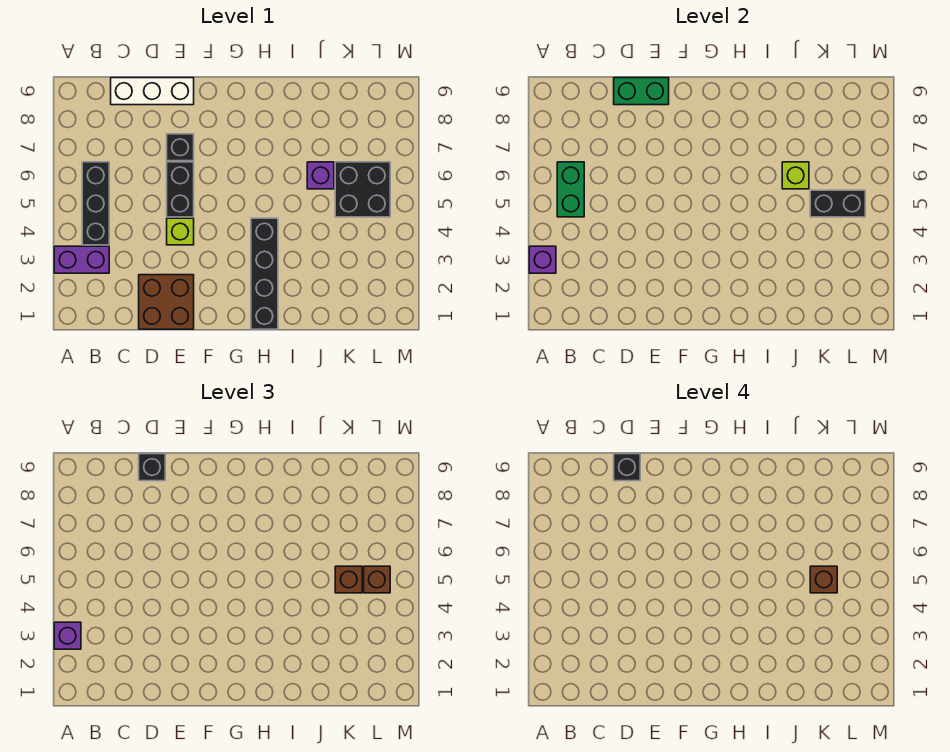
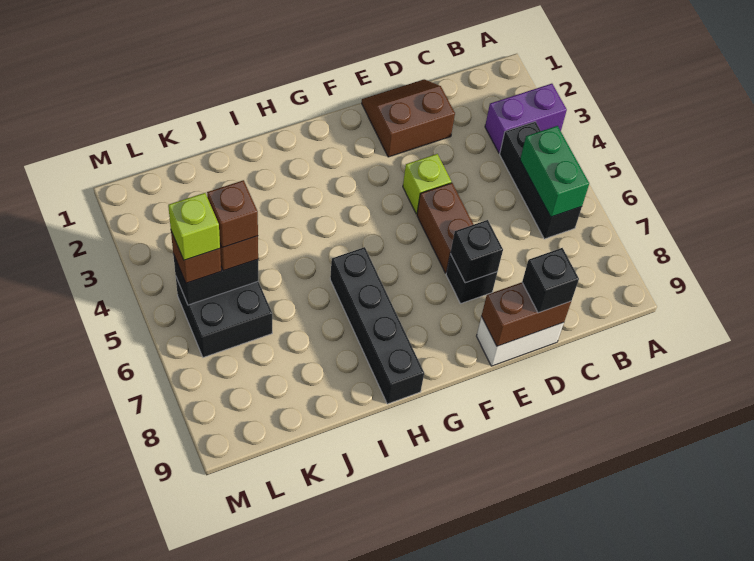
purple brick A3 level 2 -> none
purple brick A3 level 3 -> none
white brick C9:E9 level 1 -> white brick D9:E9 level 1
brown brick D1:E2 level 1 -> brown slope D1:E2 level 1 top 2
green brick D9:E9 level 2 -> brown brick D9:E9 level 2
black brick D9 level 4 -> black brick E7 level 2
black brick E5:E6 level 1 -> brown brick E5:E6 level 1
black brick H1:H4 level 1 -> black brick H6:H9 level 1
purple brick J6 level 1 -> none
lime brick J6 level 2 -> lime brick L5 level 4

